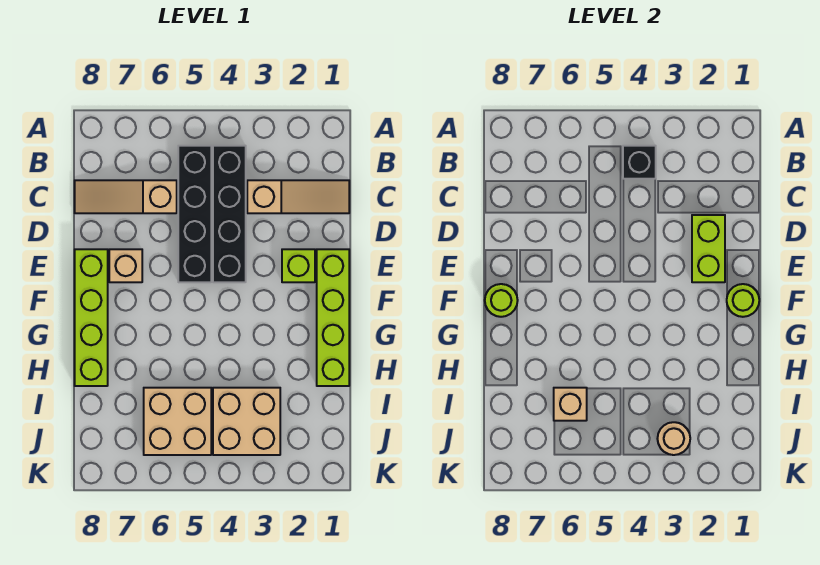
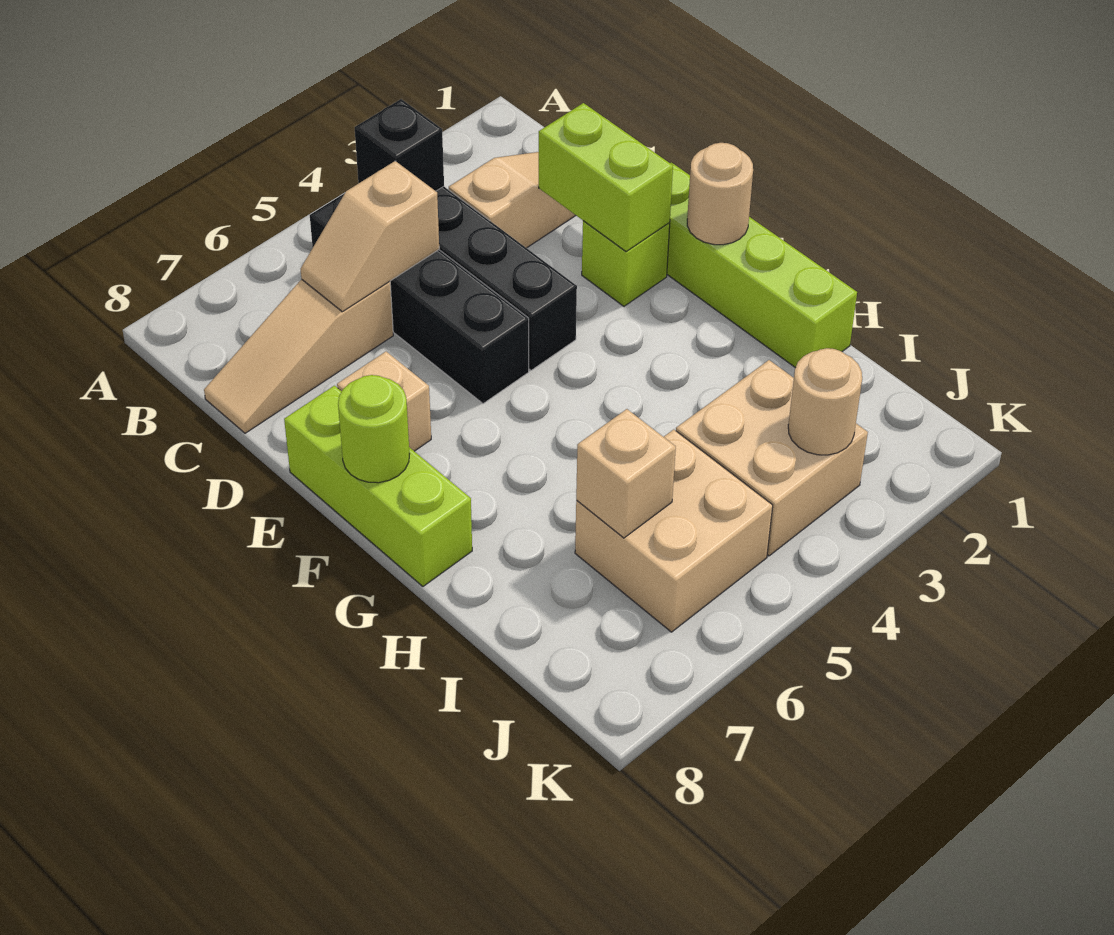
none -> tan slope C5:C6 level 2 top 5
lime brick E8:H8 level 1 -> lime brick E8:G8 level 1
lime round brick F1 level 2 -> tan round brick F1 level 2

